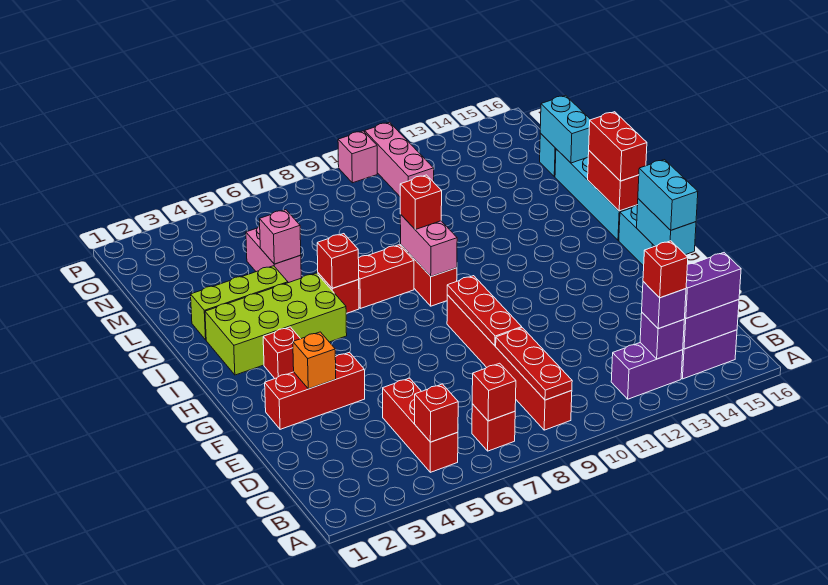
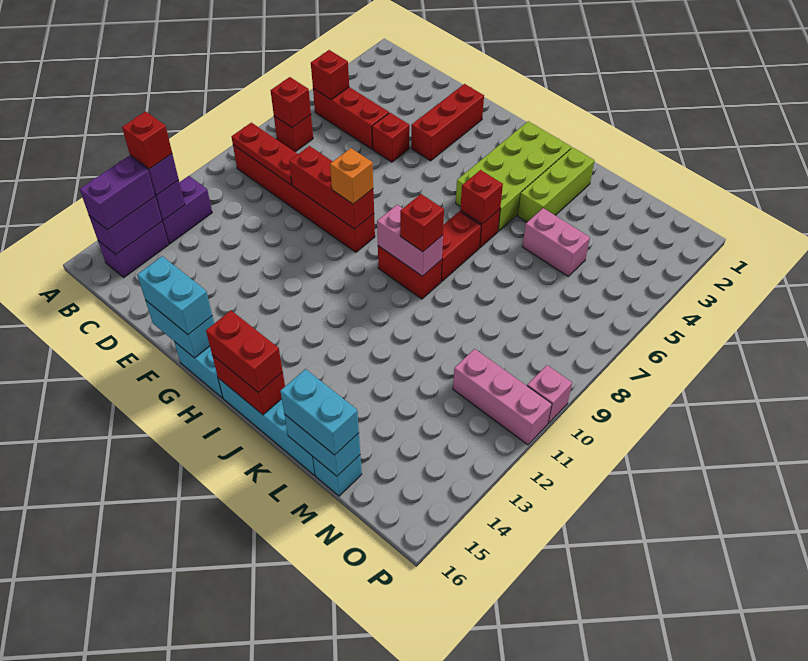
red plate E9:G9 level 2 -> red brick E9:G9 level 2
orange brick F3 level 2 -> orange brick G9 level 3
red brick H3 level 1 -> red brick E5 level 1
pink brick L5 level 2 -> none
none -> cyan brick L16:M16 level 3

